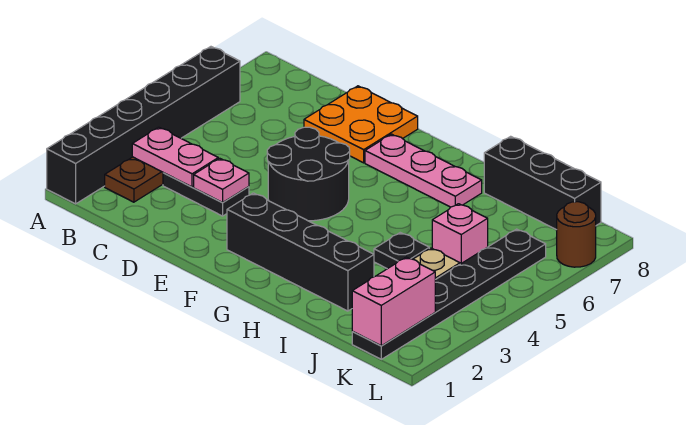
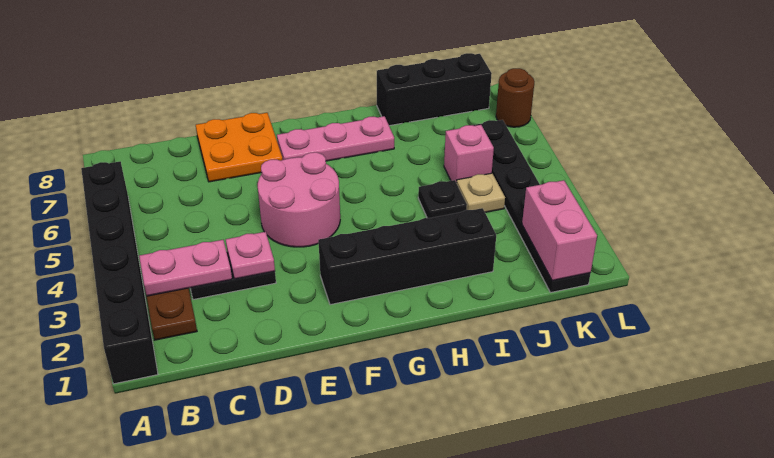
black round brick E4:F5 level 1 -> pink round brick E4:F5 level 1

